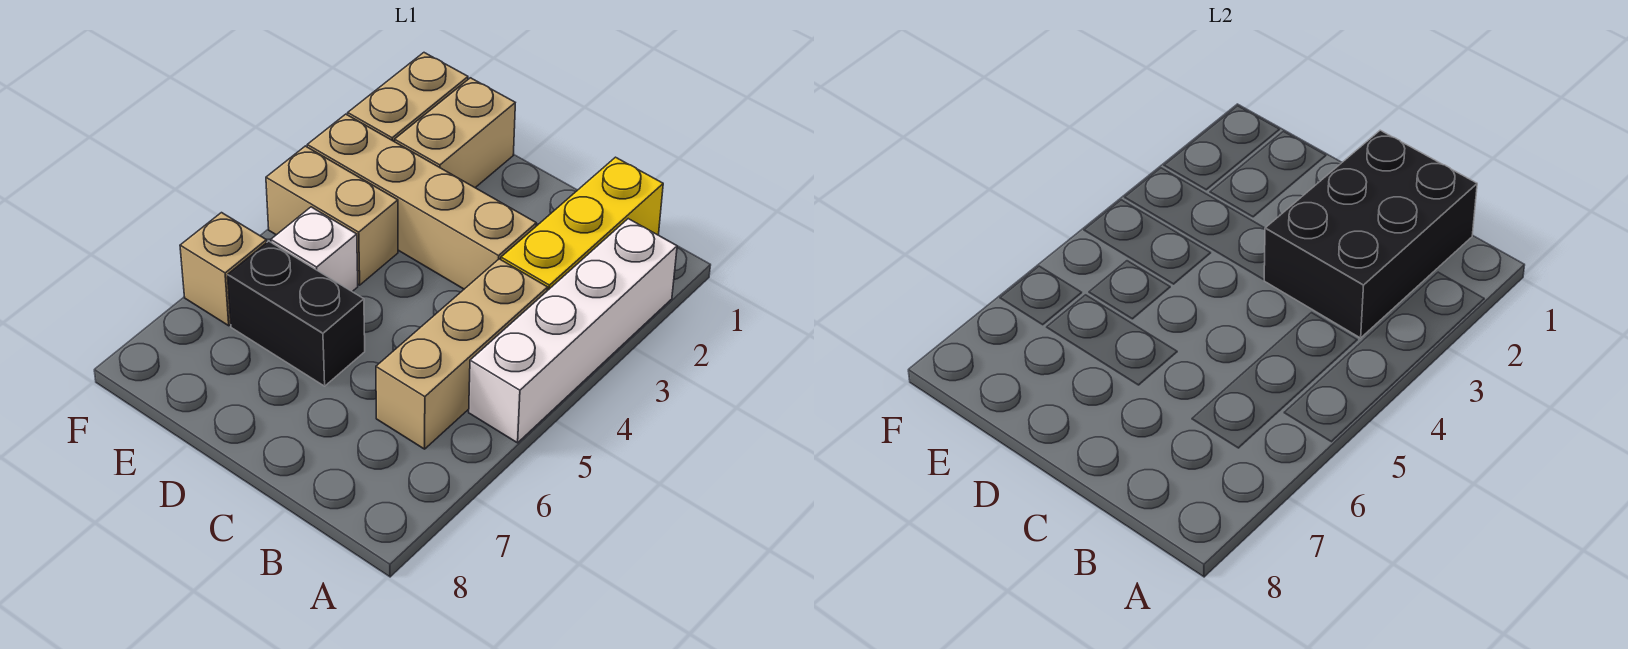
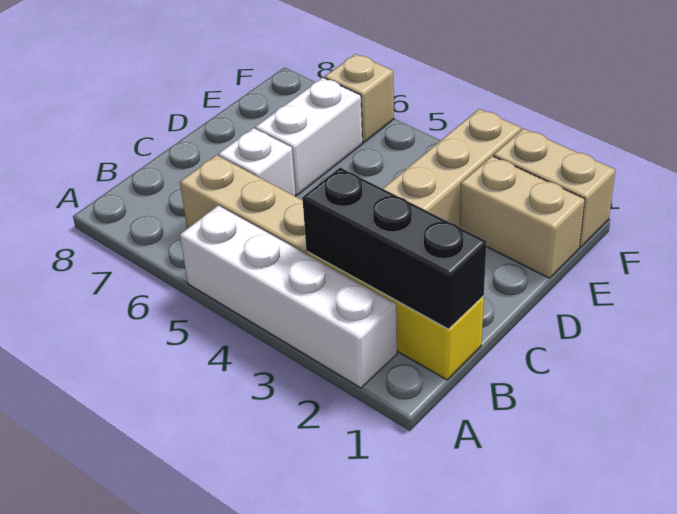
black brick B1:C3 level 2 -> black brick B1:B3 level 2
black brick D6:E6 level 1 -> white brick D6:E6 level 1
tan brick E4:F4 level 1 -> none
white brick E5 level 1 -> white brick C6 level 1

